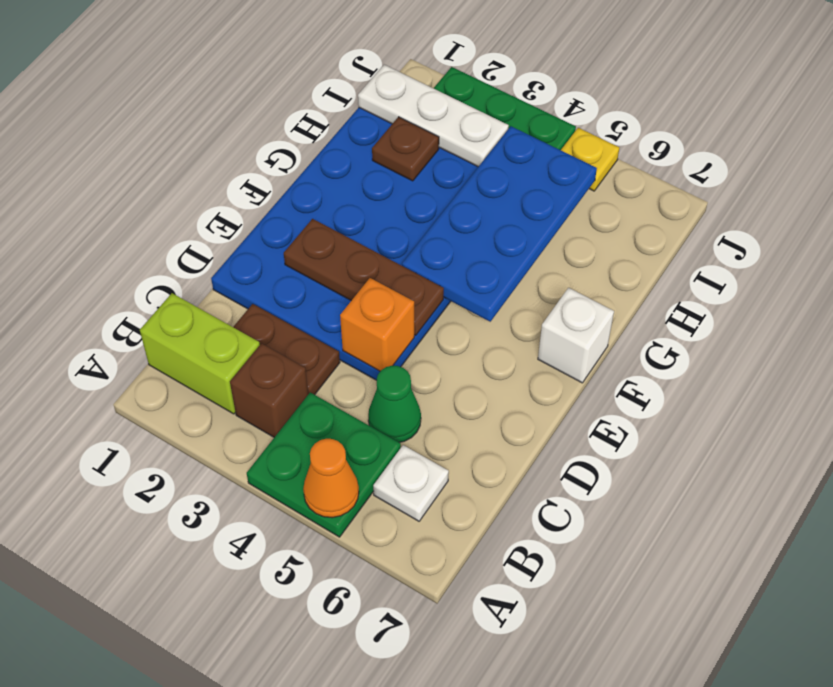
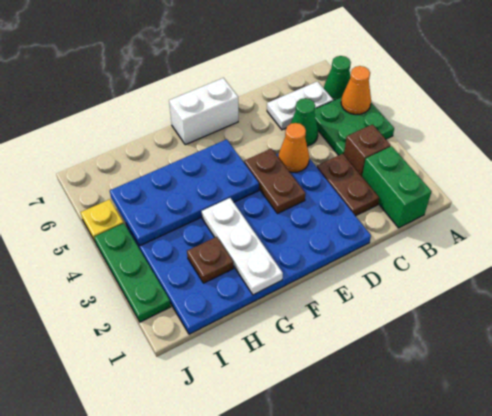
none -> green cone A6 level 1
lime brick B1:B2 level 1 -> green brick B1:B2 level 1
white plate B6 level 1 -> white plate B6:C6 level 1
orange brick D4 level 2 -> orange cone D4 level 2
brown plate E2:E4 level 2 -> brown plate E3:E4 level 2
white brick F7 level 1 -> white brick E7:F7 level 1
white plate I1:I3 level 2 -> white plate G1:G3 level 2

